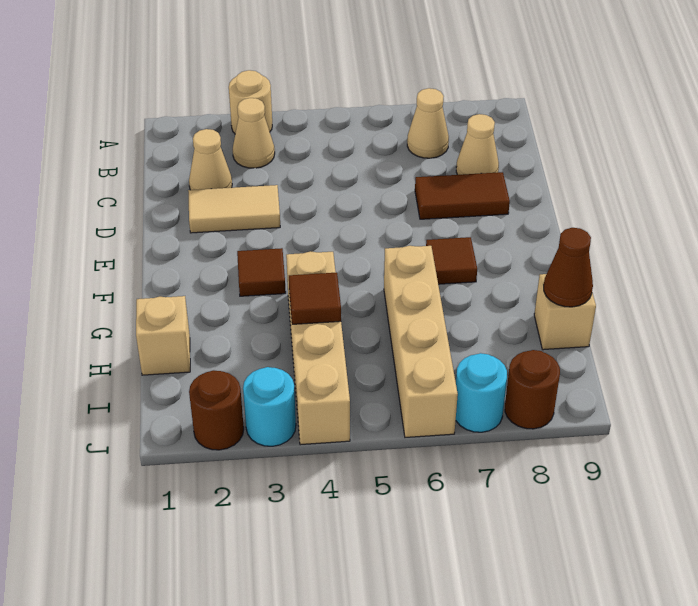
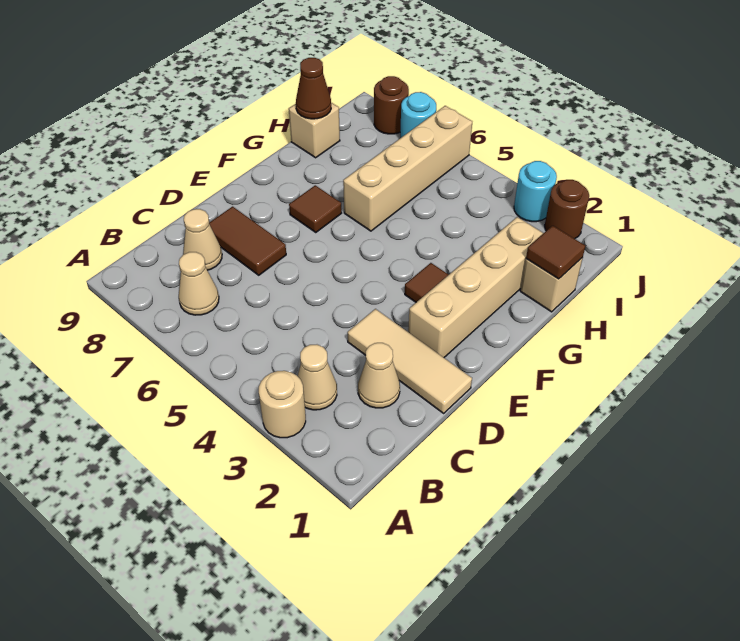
tan tile D2:D3 level 1 -> tan tile D1:D3 level 1
tan brick G4:J4 level 1 -> tan brick E2:H2 level 1
brown tile H4 level 2 -> brown tile H1 level 2

